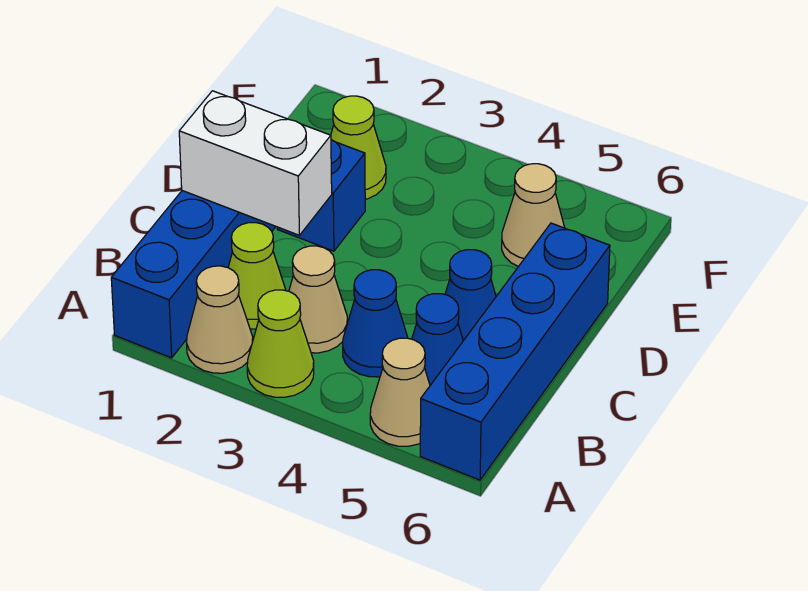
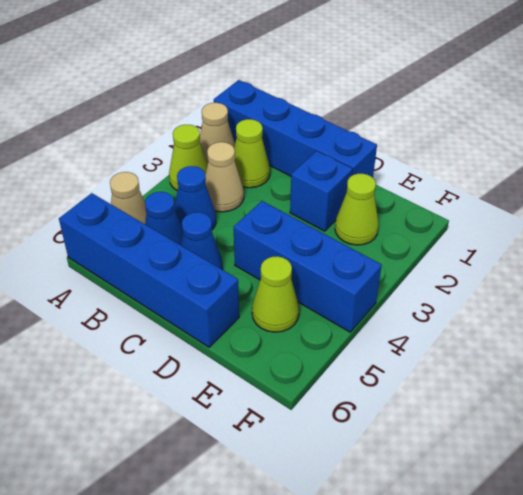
white brick C1:C2 level 2 -> none
none -> blue brick D4:F4 level 1
tan cone E5 level 1 -> lime cone E5 level 1

